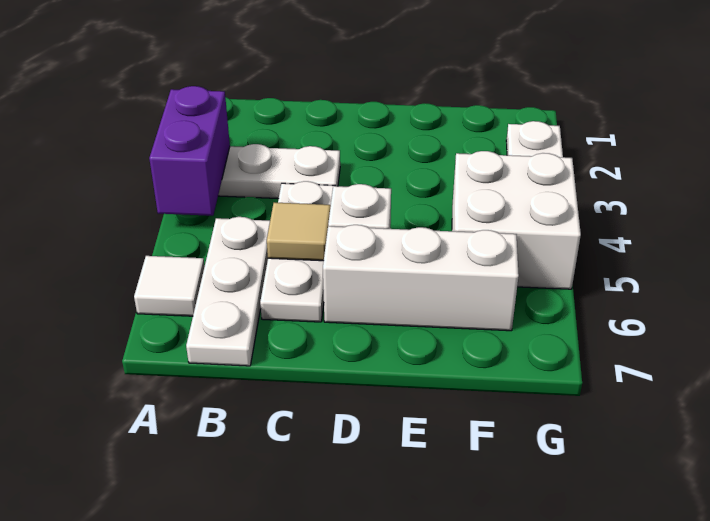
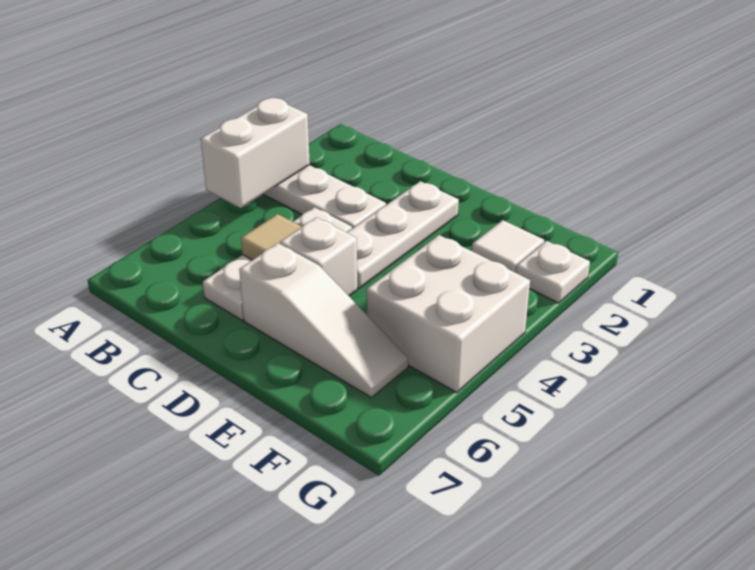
purple brick A3:A4 level 2 -> white brick A3:A4 level 2
white tile A6 level 1 -> white tile F2 level 1
white plate B5:B7 level 1 -> white plate D2:D4 level 1
white brick D6:F6 level 1 -> white slope D6:F6 level 1 top D

